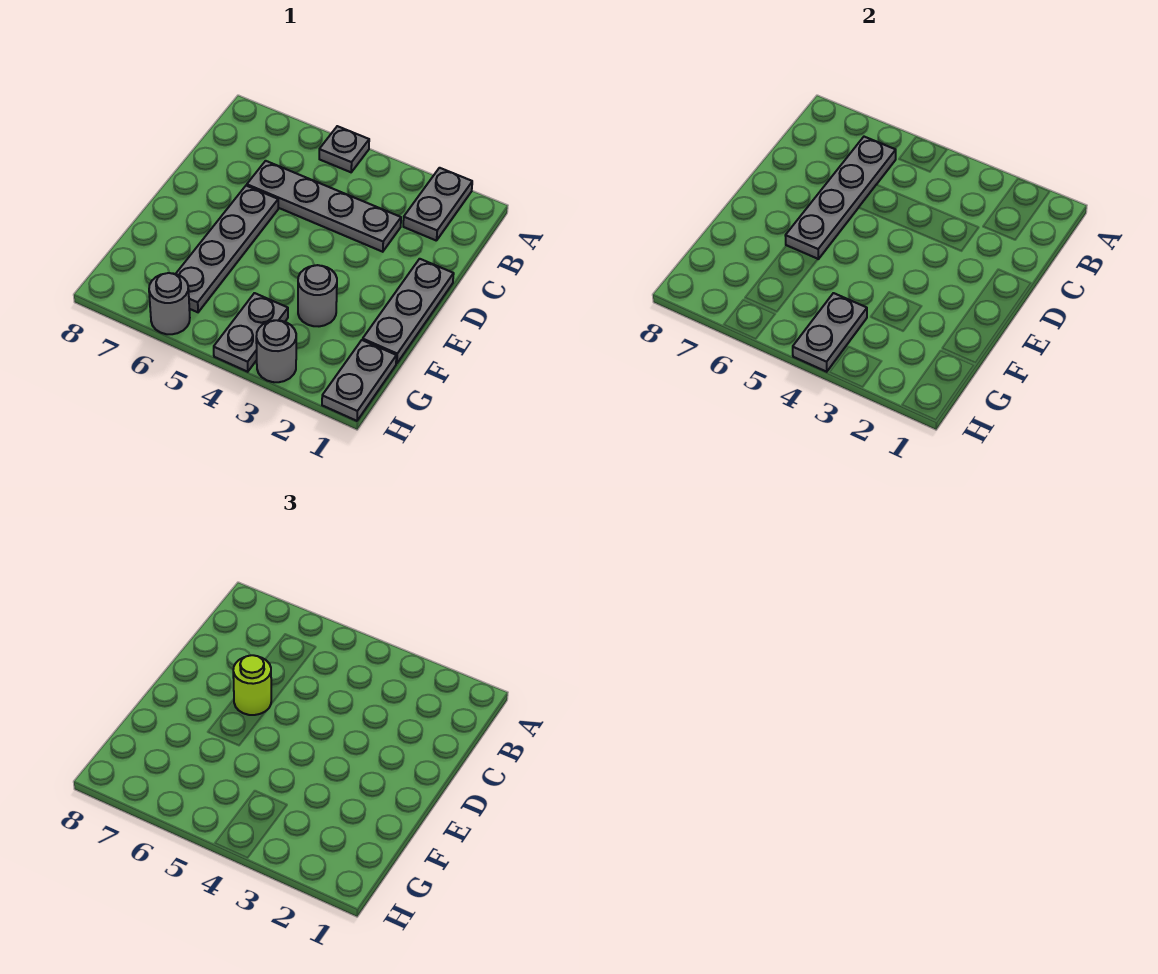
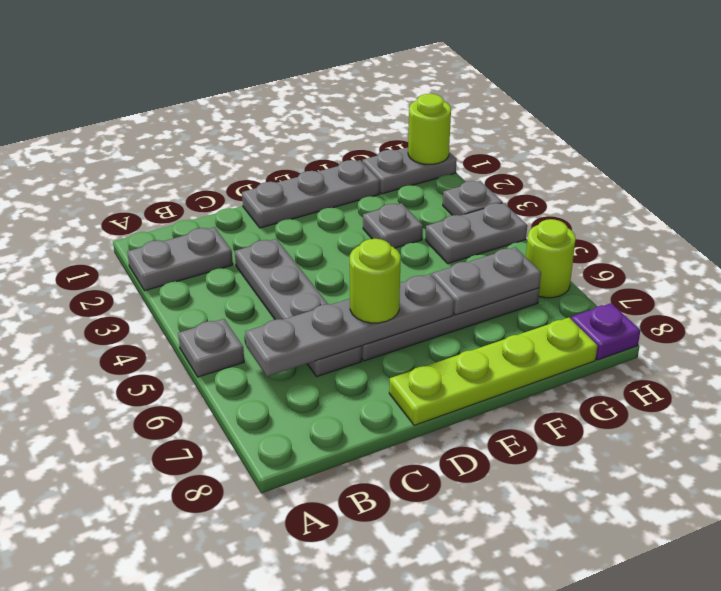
none -> lime plate D8:G8 level 1
grey round brick F3 level 1 -> grey plate F3 level 1
grey plate G4:H4 level 2 -> grey plate F6:G6 level 2
none -> lime round brick H1 level 2
grey round brick H3 level 1 -> grey plate H3 level 1
grey round brick H6 level 1 -> lime round brick H6 level 1
none -> purple plate H8 level 1

